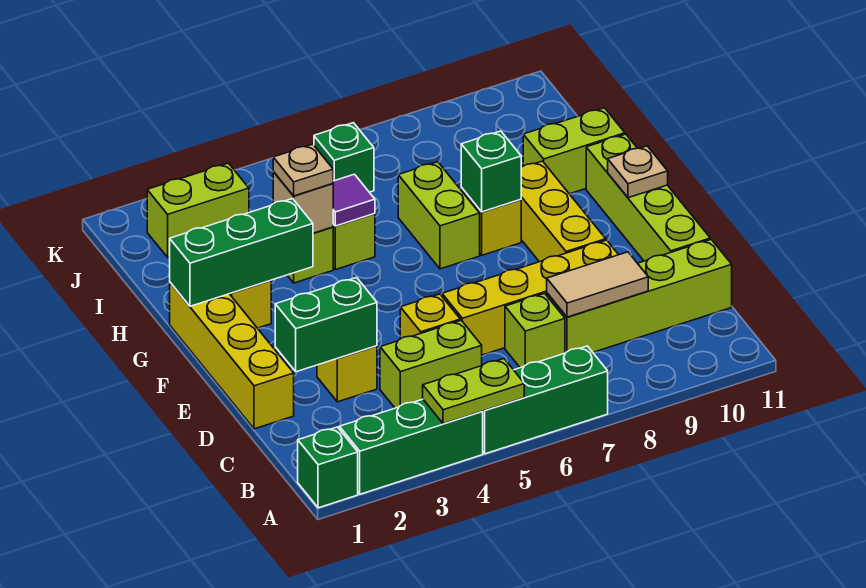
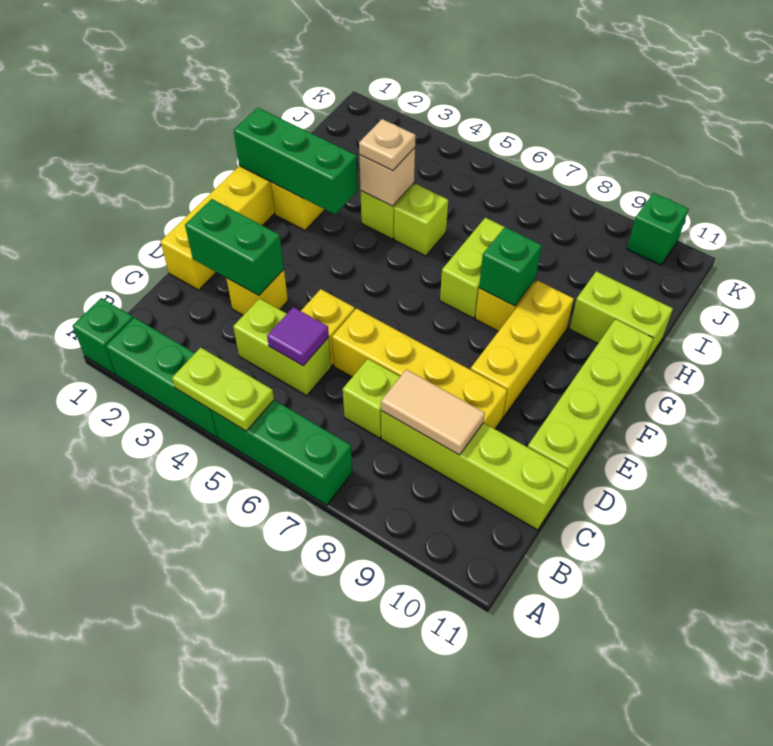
tan plate F11 level 2 -> none
purple tile H5 level 2 -> purple tile C5 level 2
lime brick J2:J3 level 1 -> none
green brick J6 level 1 -> green brick K10 level 1

